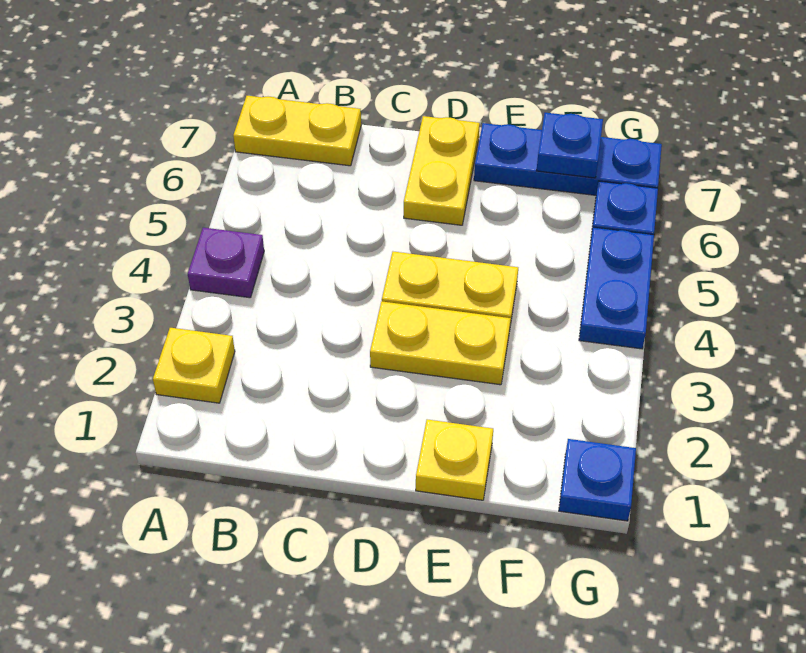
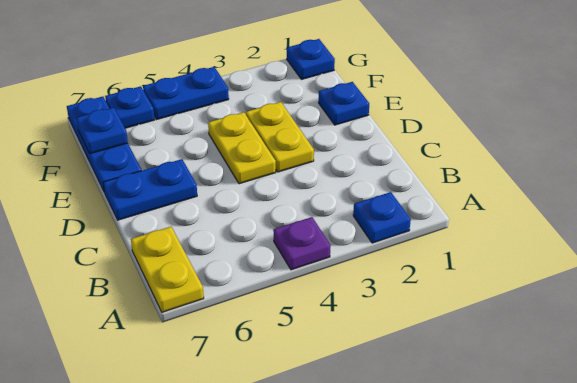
yellow plate A2 level 1 -> blue plate A2 level 1
yellow plate D6:D7 level 1 -> blue plate D6:D7 level 1
yellow plate E1 level 1 -> blue plate E1 level 1

